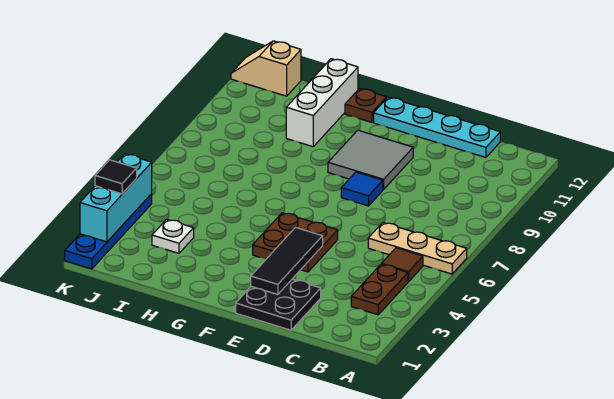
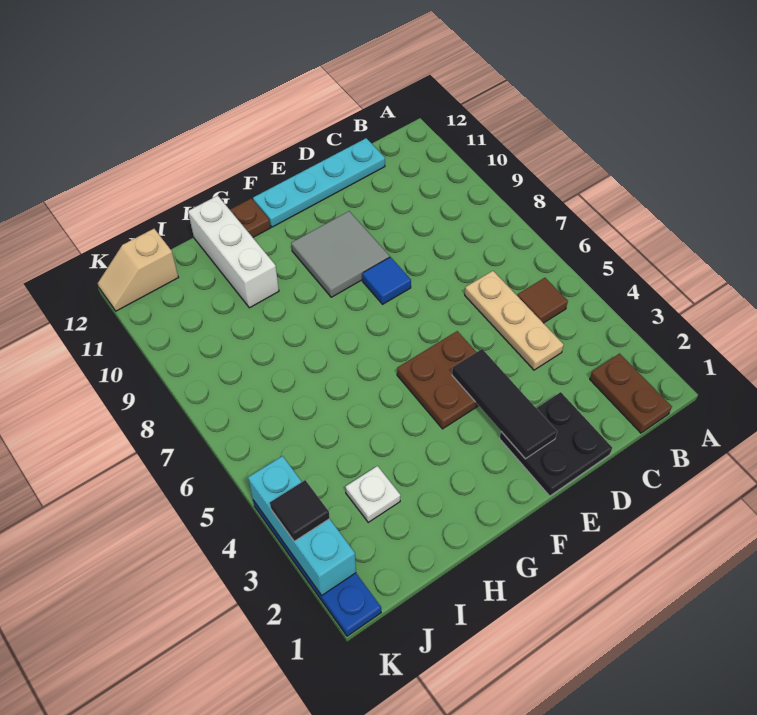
tan plate A6:C6 level 1 -> tan plate C4:C6 level 1
brown plate B3:B4 level 1 -> brown plate B1:B2 level 1

